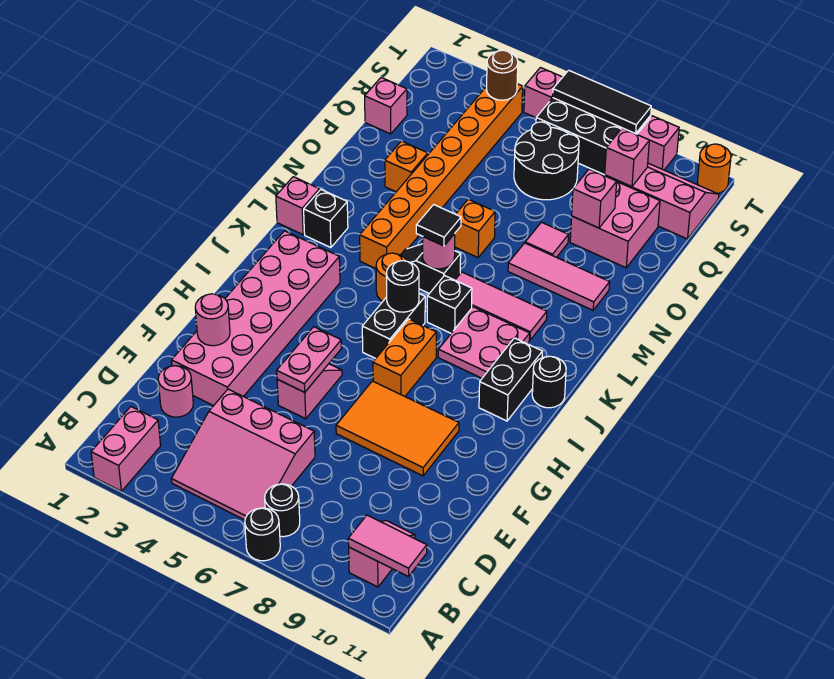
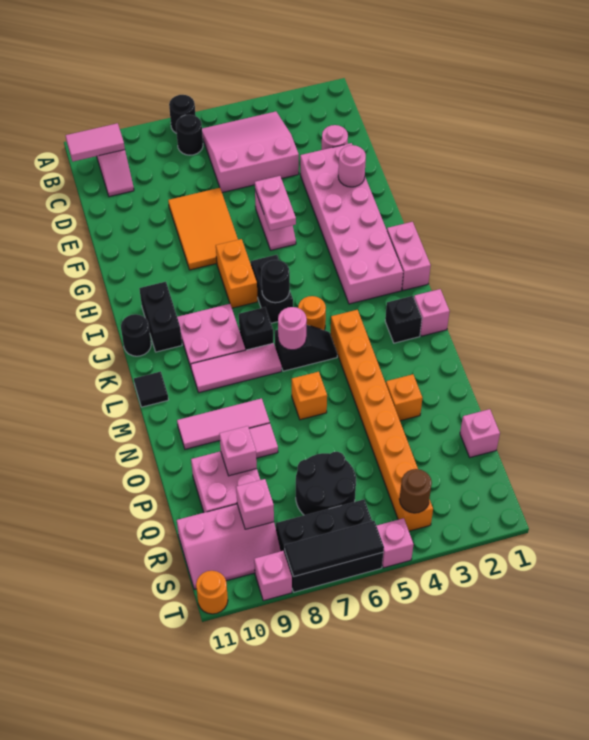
pink brick A2:B2 level 1 -> pink brick I1:J1 level 1
orange tile F7:G9 level 1 -> orange tile E7:G8 level 1
black tile L6 level 3 -> black tile L11 level 1

